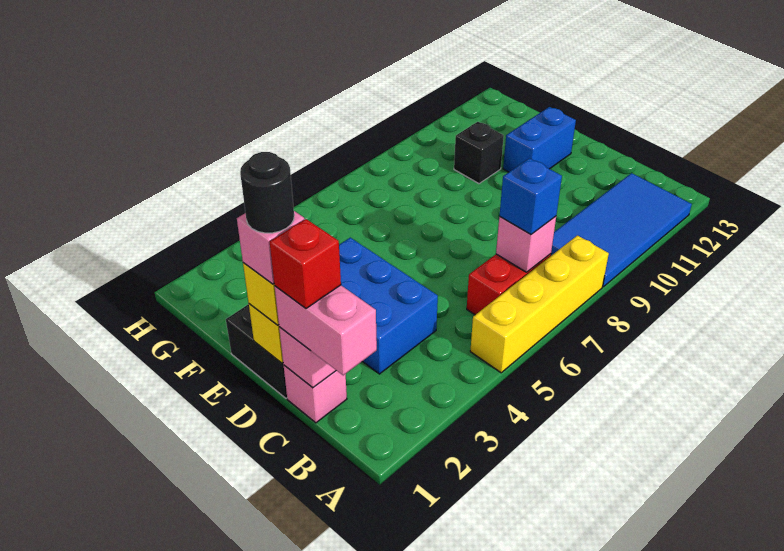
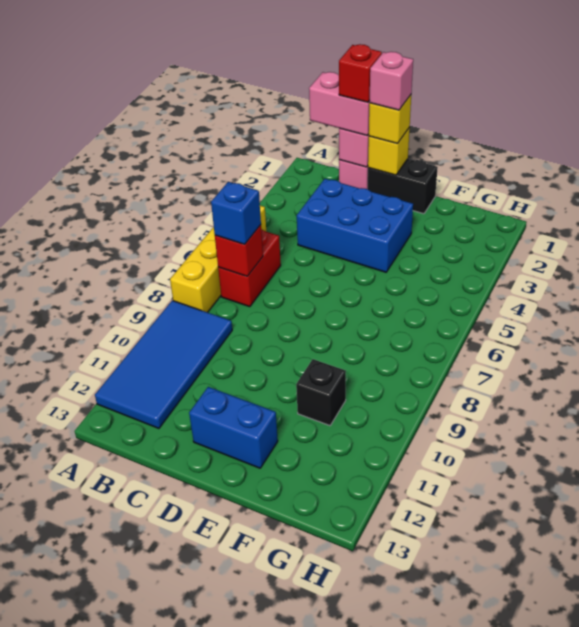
pink brick B7 level 2 -> red brick B7 level 2
black round brick D1 level 5 -> none
blue brick E11:E12 level 1 -> blue brick D12:E12 level 1

